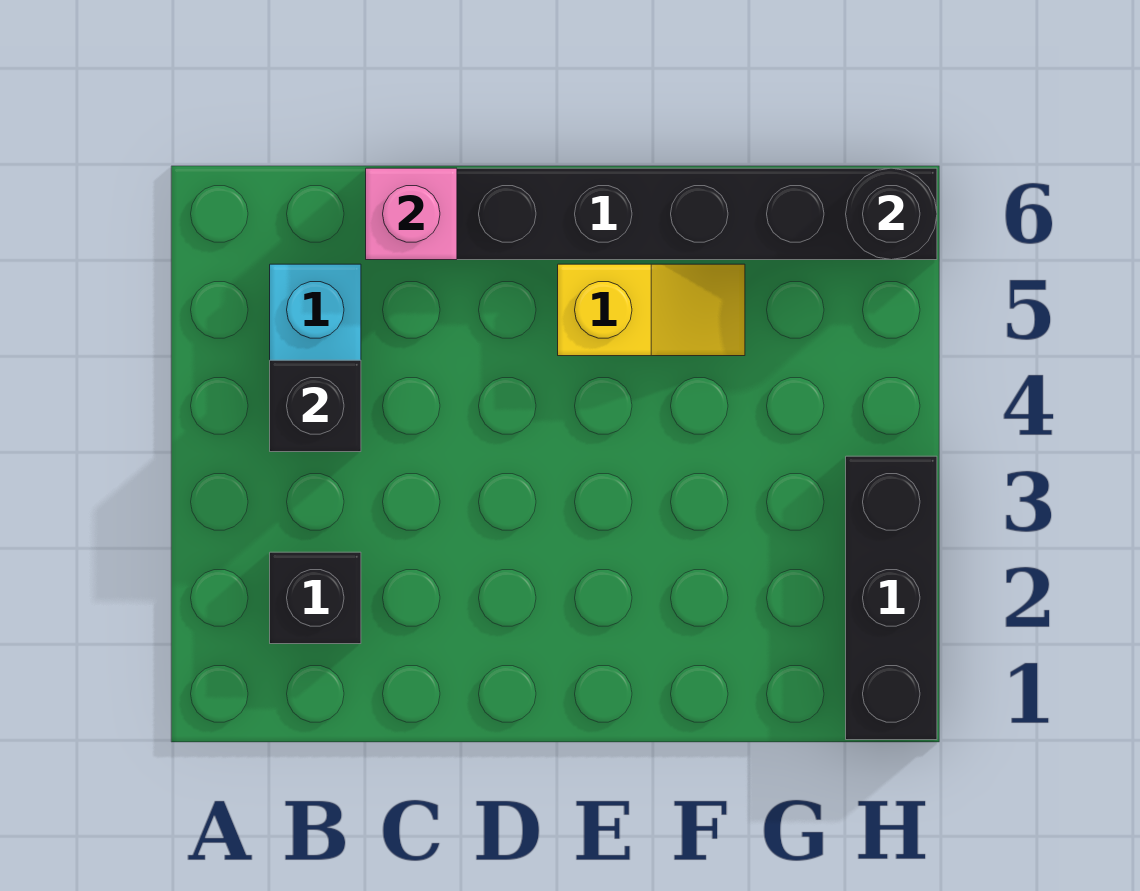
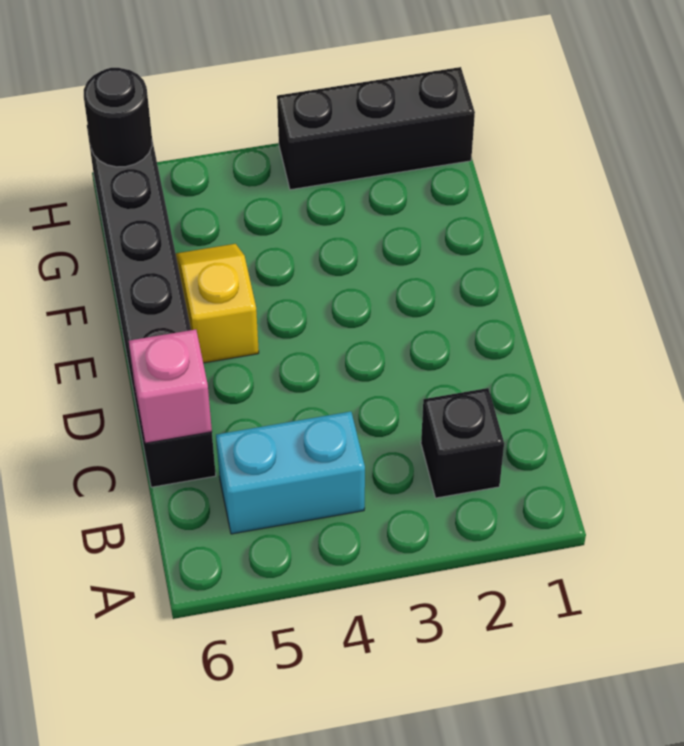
black brick B4 level 2 -> none

